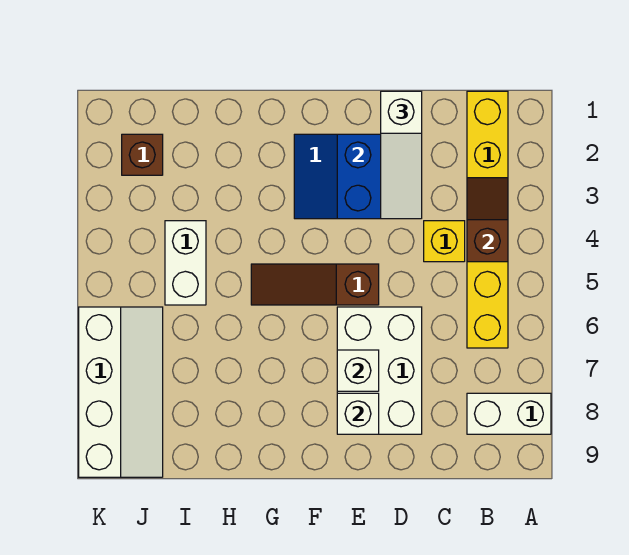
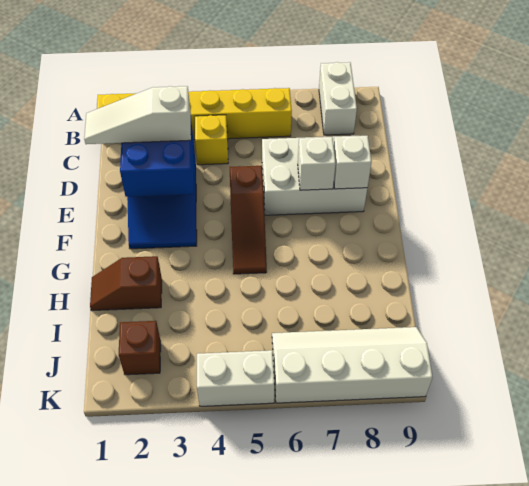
brown slope B3:B4 level 2 top 4 -> brown slope H1:H2 level 1 top 2
white slope D1:D3 level 3 top 1 -> white slope D1:D3 level 3 top 3
white brick I4:I5 level 1 -> white brick K4:K5 level 1

